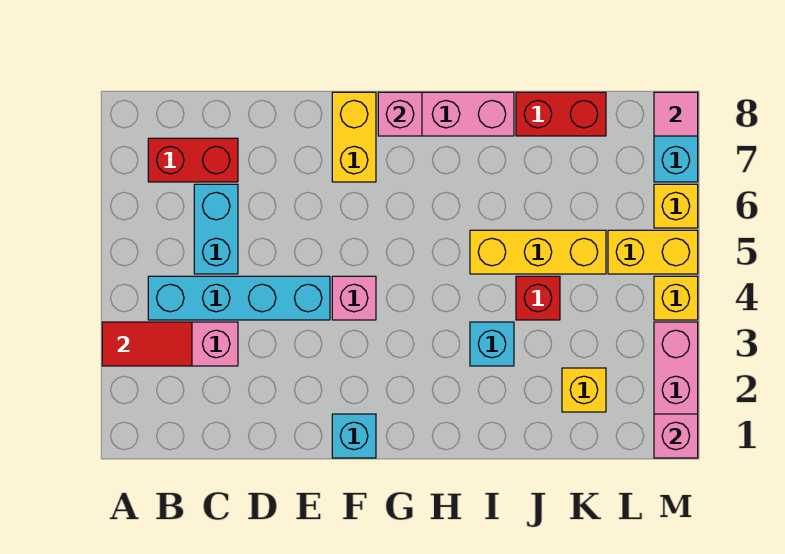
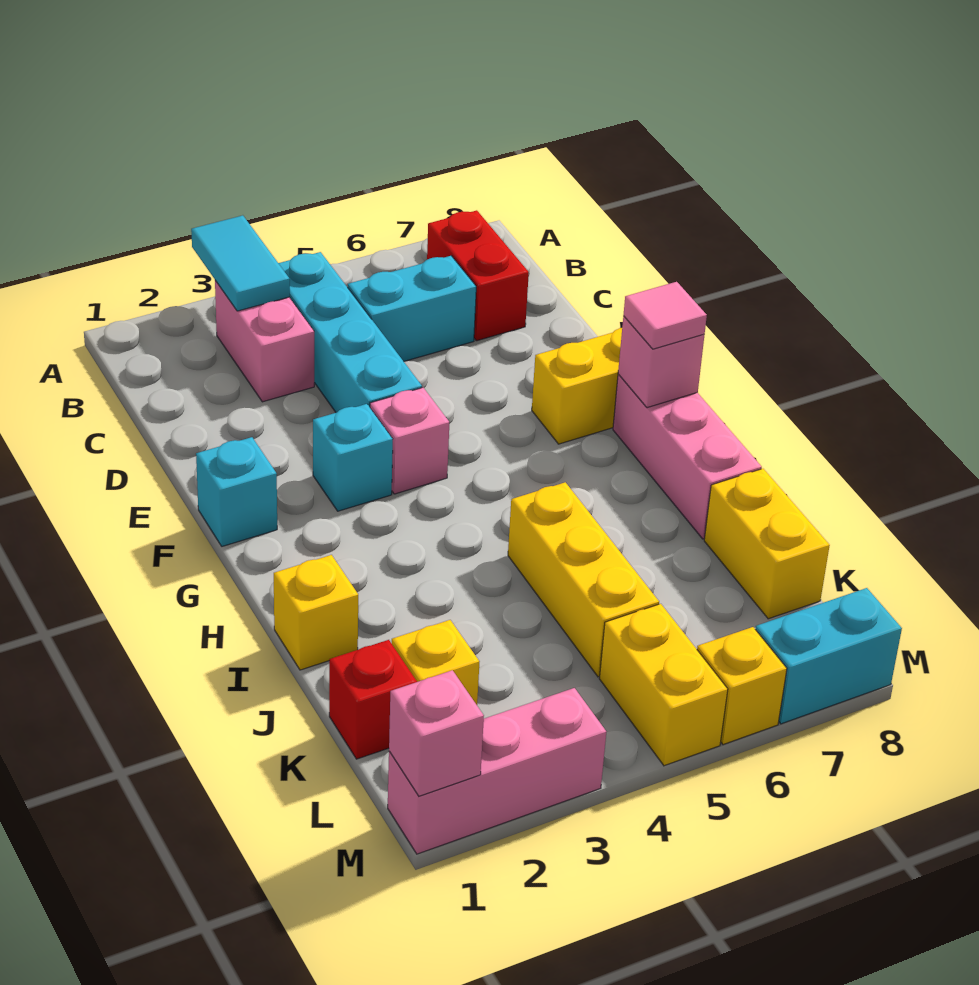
red tile A3:B3 level 2 -> cyan tile A3:B3 level 2
cyan brick I3 level 1 -> cyan brick F3 level 1
red brick J4 level 1 -> red brick K1 level 1
red brick J8:K8 level 1 -> yellow brick J8:K8 level 1
yellow brick M4 level 1 -> yellow brick I1 level 1
pink tile M8 level 2 -> pink tile G8 level 3

